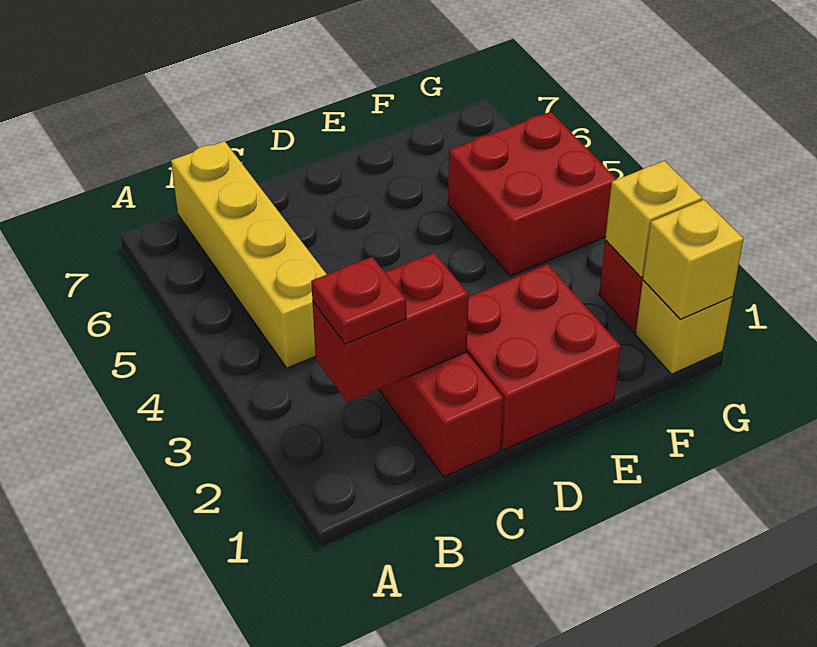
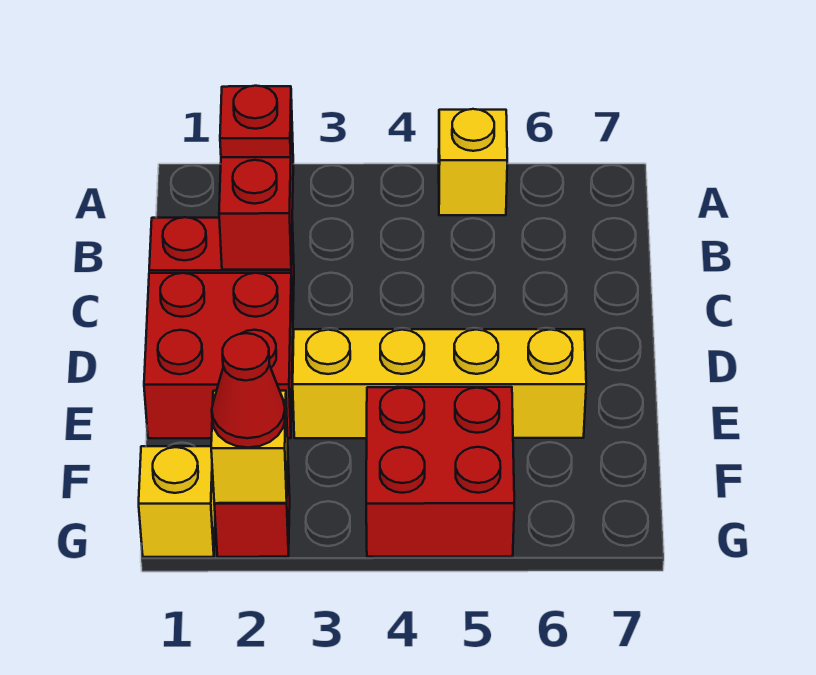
yellow brick B4:B7 level 1 -> yellow brick E3:E6 level 1
yellow brick G1 level 2 -> yellow brick A5 level 1
none -> red cone G2 level 3

